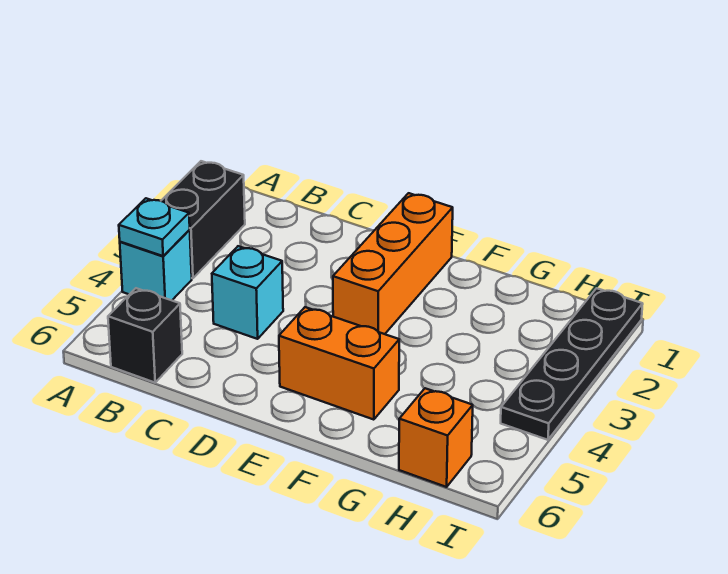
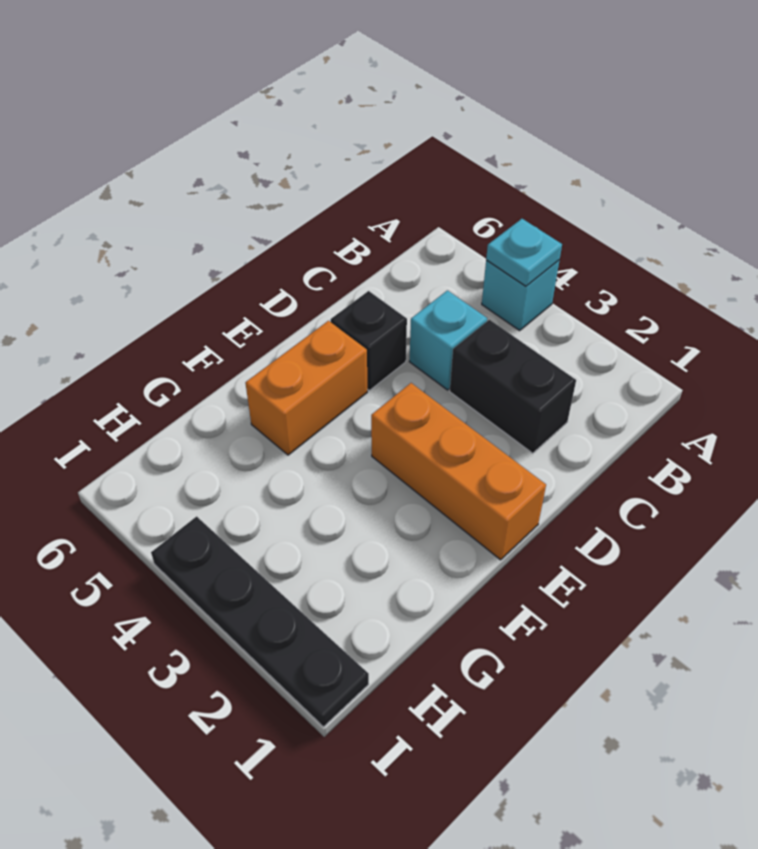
black brick A2:A3 level 1 -> black brick C2:C3 level 1
black brick B6 level 1 -> black brick D5 level 1
orange brick H6 level 1 -> none

